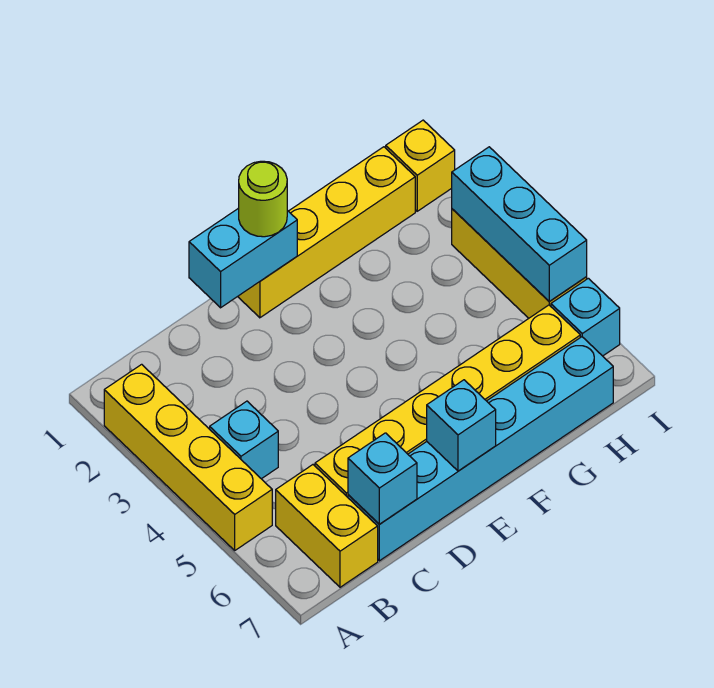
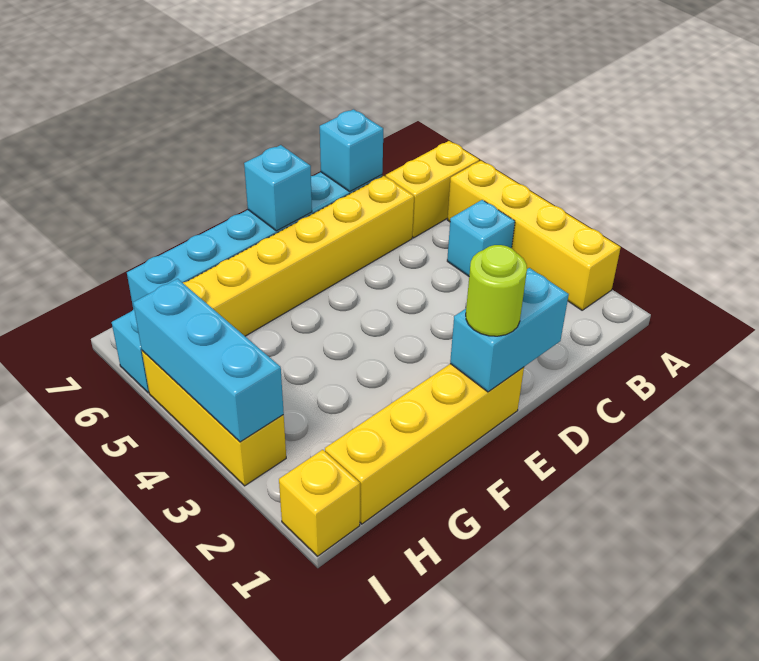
yellow brick B6:B7 level 1 -> yellow brick A6:B6 level 1

